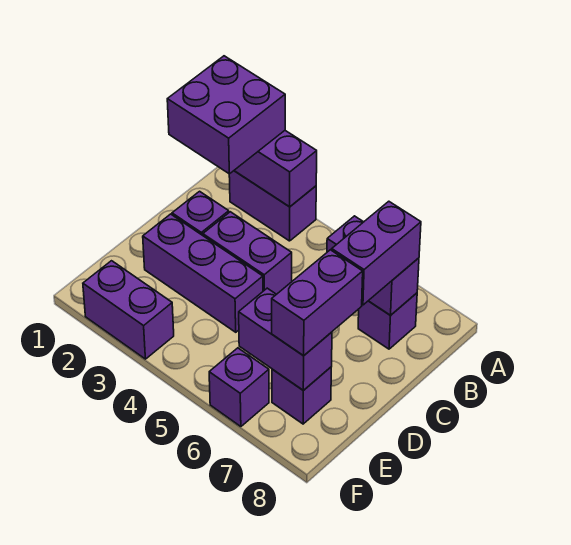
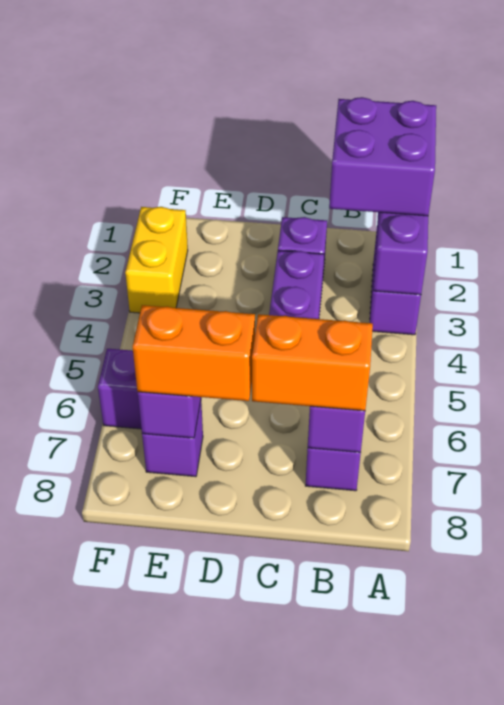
purple brick B7:C7 level 3 -> orange brick B7:C7 level 3
purple brick D2:D4 level 1 -> none
purple brick D7:E7 level 3 -> orange brick D7:E7 level 3
purple brick F2:F3 level 1 -> yellow brick F2:F3 level 1

